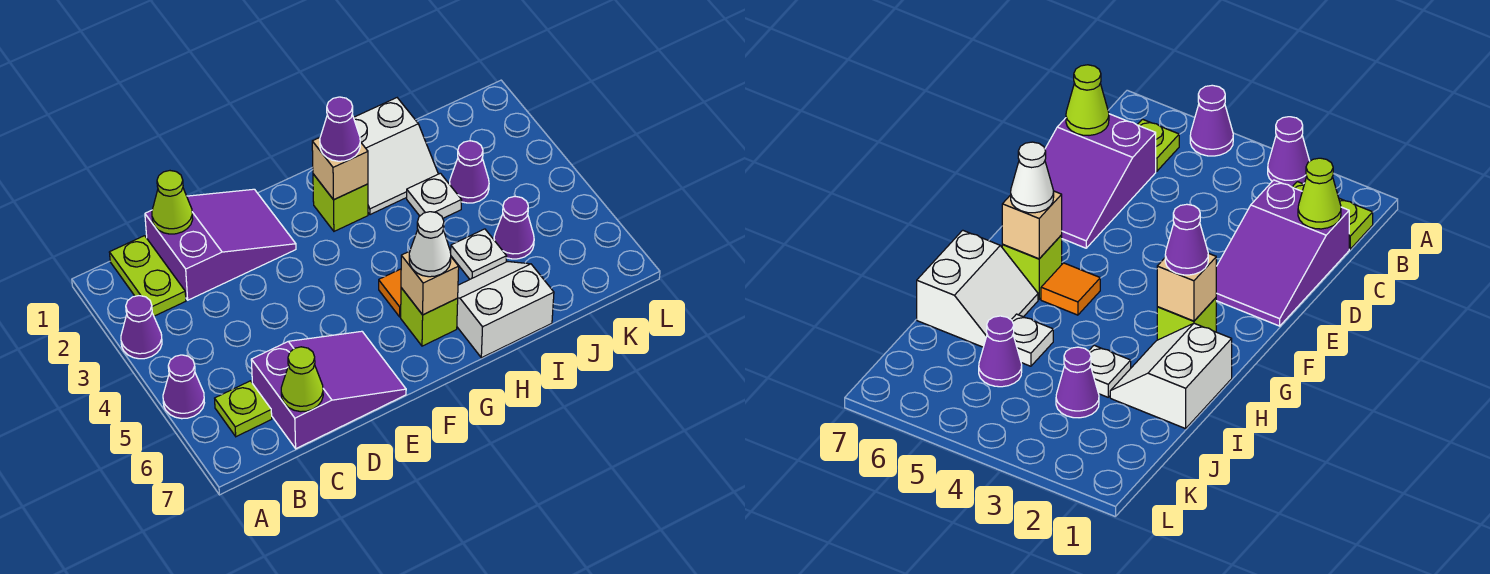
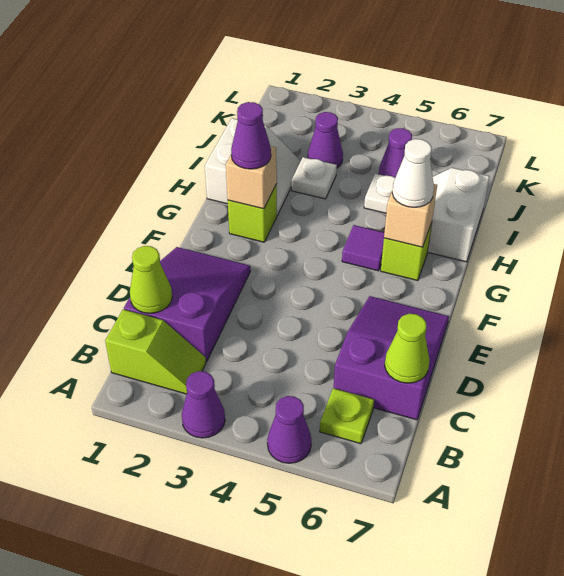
lime plate B1:B2 level 1 -> lime slope B1:B2 level 1 top 1
orange tile G5 level 1 -> purple tile G5 level 1

